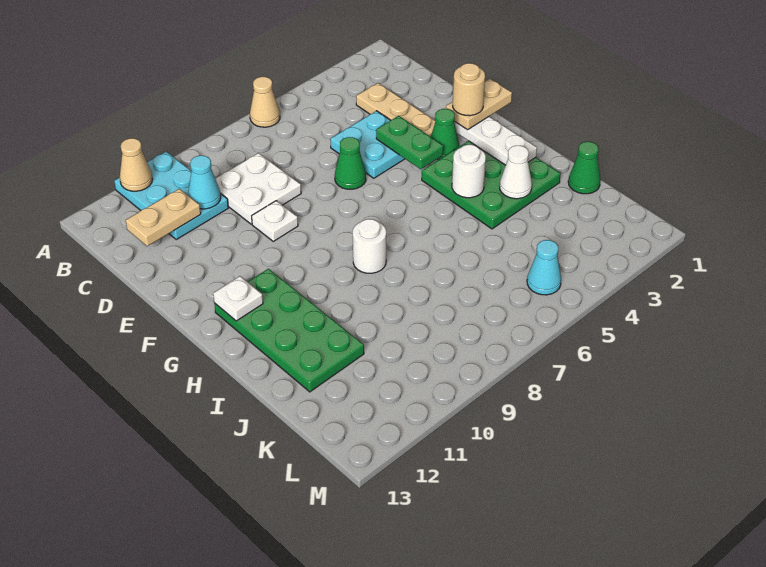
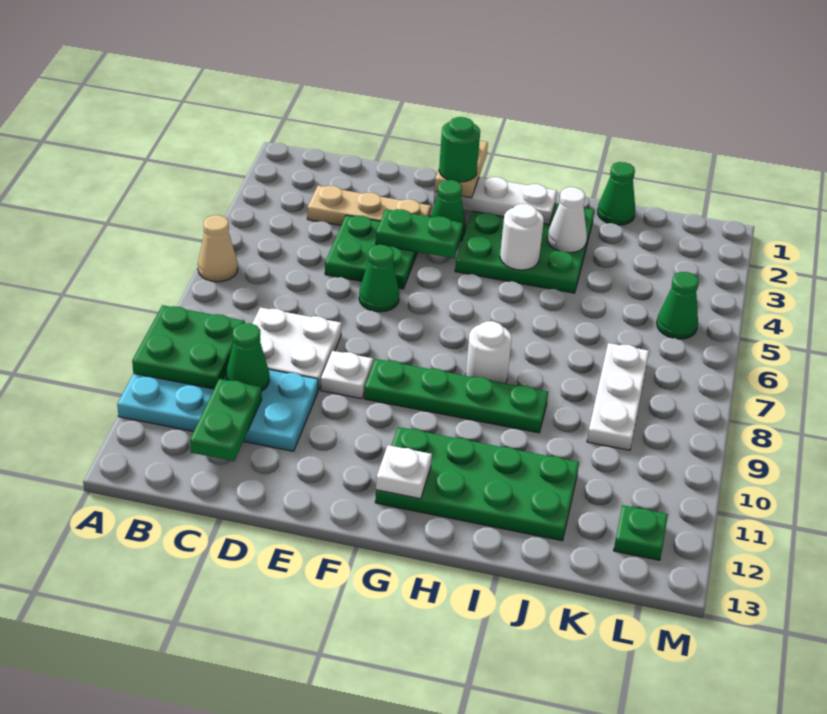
none -> green plate A9:B10 level 2
cyan plate A10:C11 level 1 -> cyan plate A10:D11 level 1
tan cone A11 level 2 -> none
cyan cone C10 level 2 -> green cone C10 level 2
tan plate C11:C12 level 2 -> green plate C11:C12 level 2
cyan plate D4:E5 level 1 -> green plate D4:E5 level 1
tan round brick F2 level 4 -> green round brick F2 level 4
none -> green plate F9:I9 level 1
none -> white plate K7:K9 level 1
cyan cone L5 level 1 -> green cone L5 level 1
none -> green plate L12 level 1

